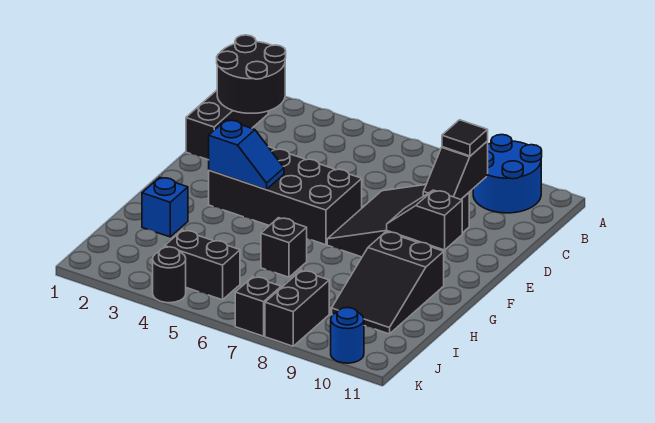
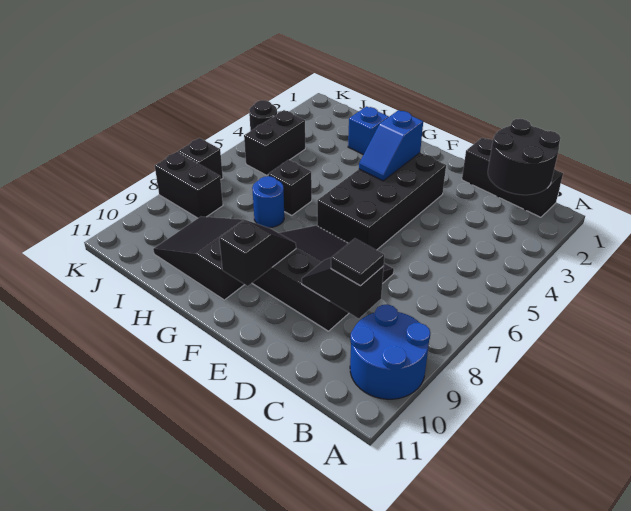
blue round brick K10 level 1 -> blue round brick H7 level 1

